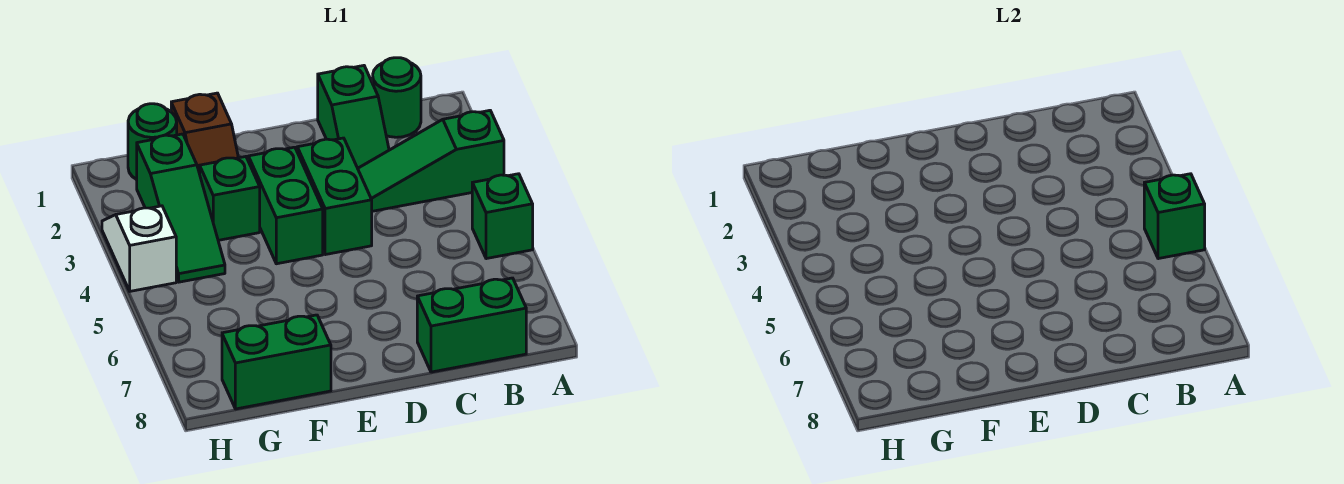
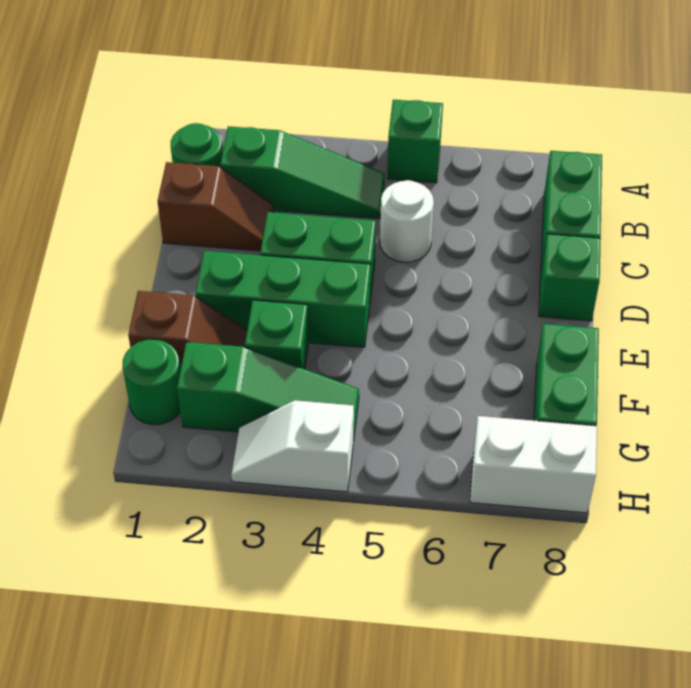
green slope A3:C3 level 1 top A -> green slope B2:B4 level 1 top 2
green brick A5 level 2 -> green brick D8 level 1
green slope C1:C2 level 1 top 1 -> brown slope C1:C2 level 1 top 1
none -> white round brick C5 level 1
green brick E3:E4 level 1 -> green brick E2:E4 level 1
none -> white brick H7:H8 level 1

